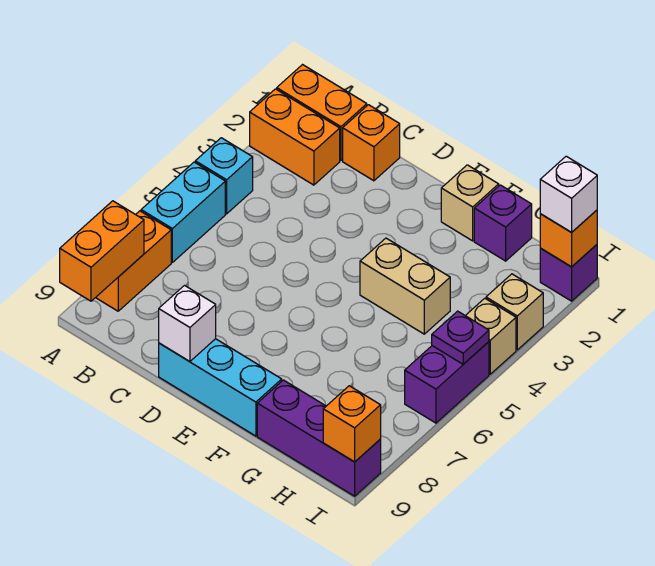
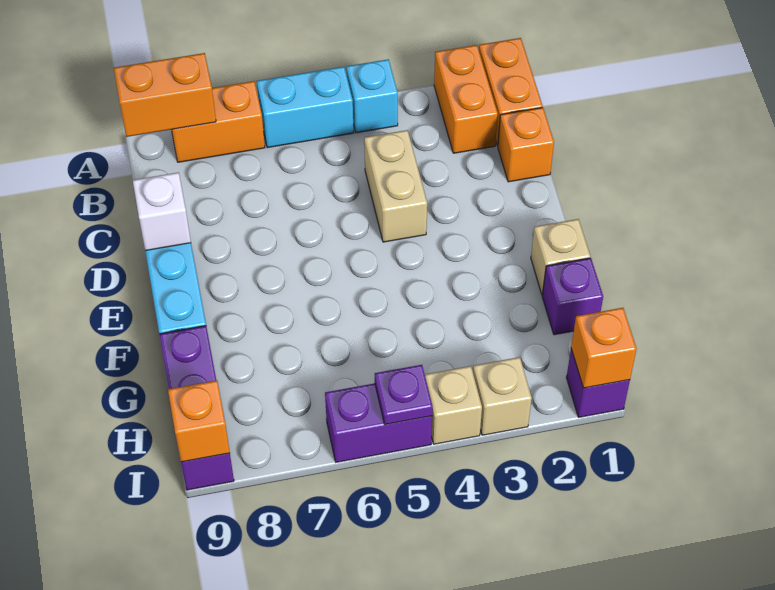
tan brick F4:G4 level 1 -> tan brick C4:D4 level 1
white brick I1 level 3 -> none

